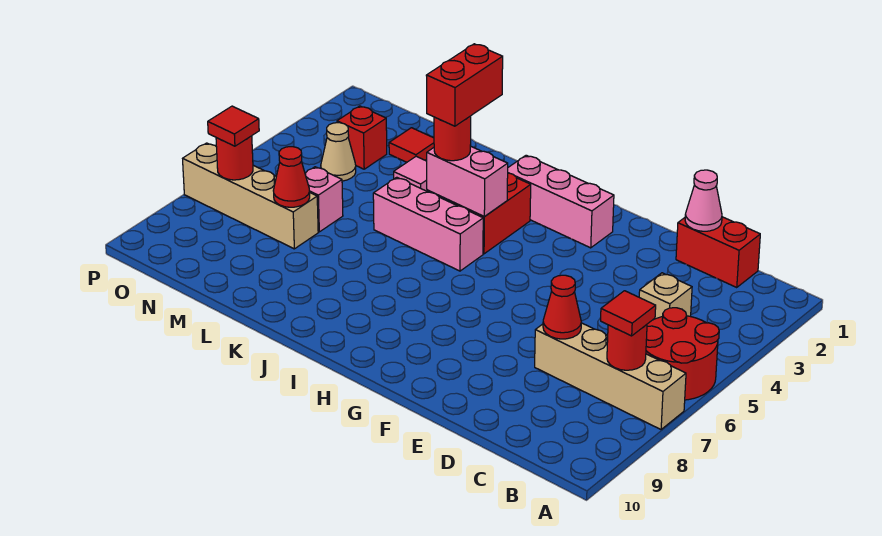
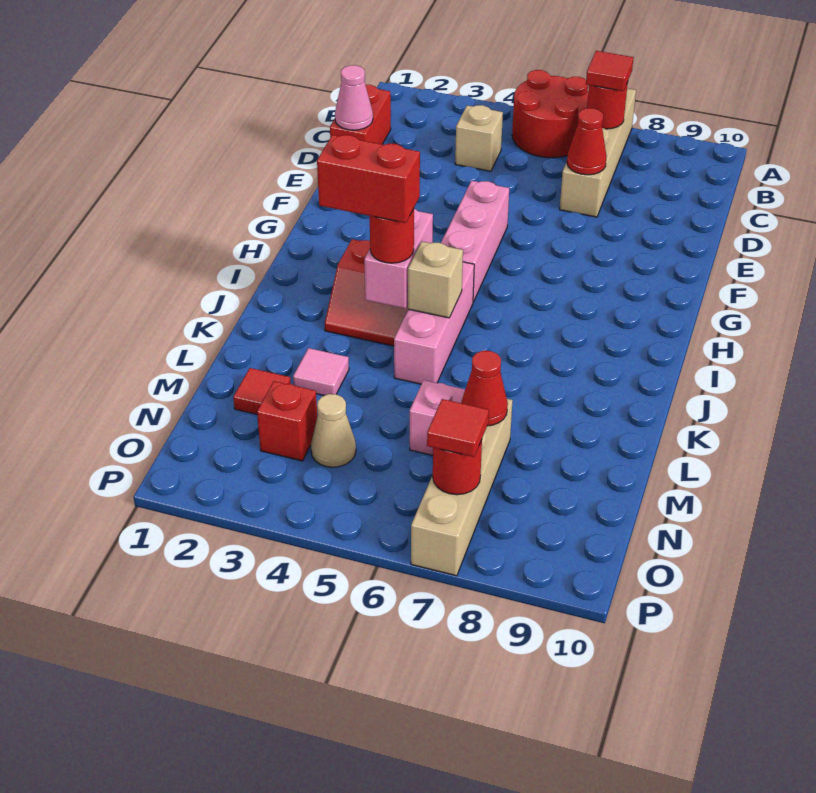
pink brick G2:I2 level 1 -> pink brick F5:H5 level 1
none -> tan brick J5 level 2

